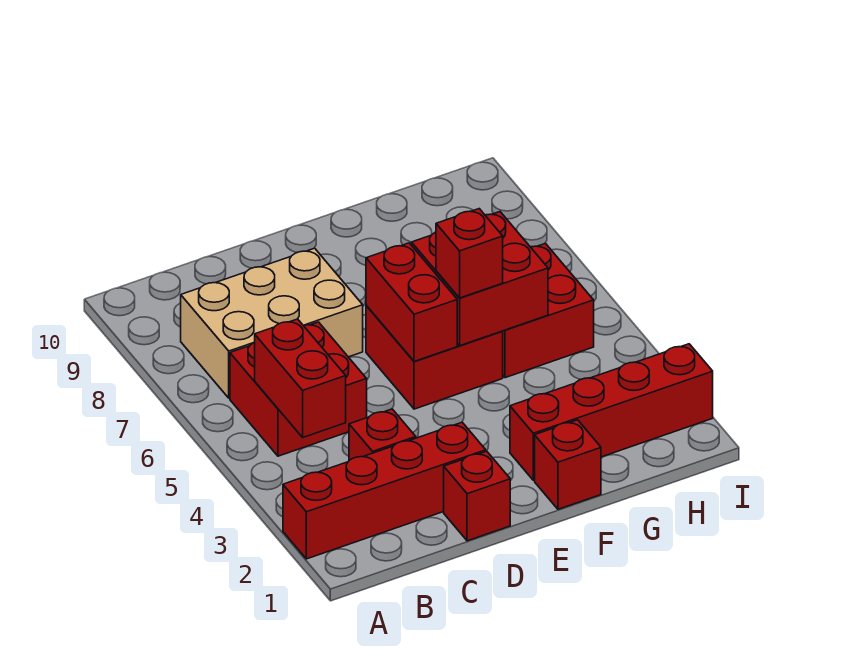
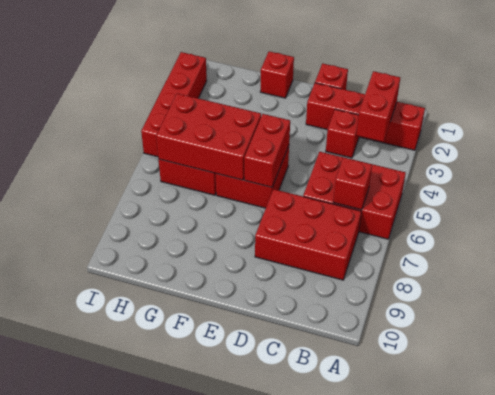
red brick B4:B5 level 2 -> red brick B2:B3 level 2
red brick B5:C6 level 1 -> red brick A5:C6 level 1
tan brick B7:D8 level 1 -> red brick B7:D8 level 1
red brick F2:I2 level 1 -> red brick I2:I5 level 1
red brick F5:G6 level 2 -> red brick F5:H6 level 2
red brick F5 level 3 -> red brick B6 level 2

